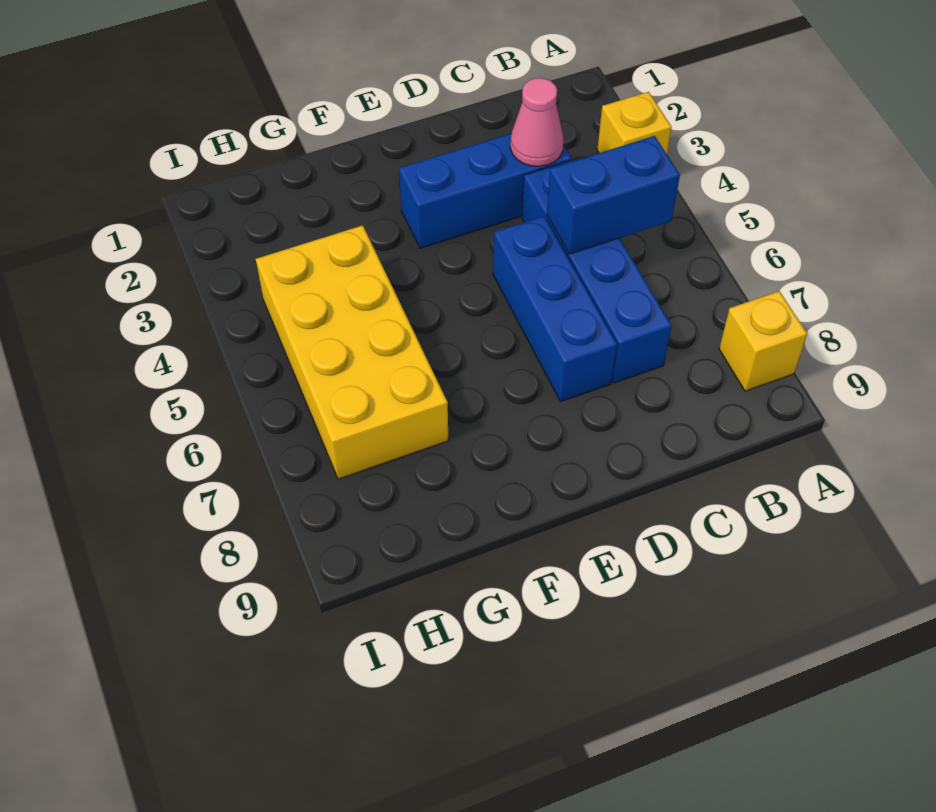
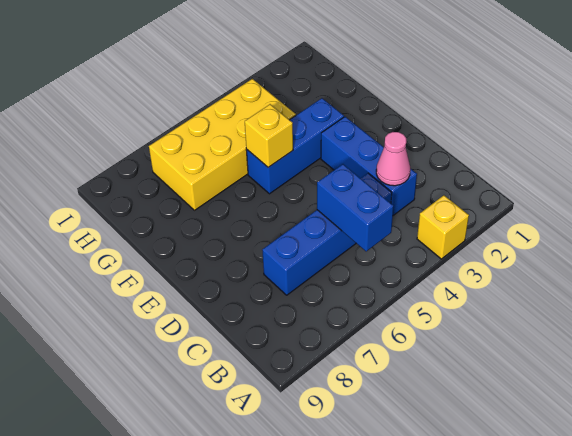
yellow brick A8 level 1 -> yellow brick F5 level 2
blue brick D5:D7 level 1 -> blue brick F3:F5 level 1

